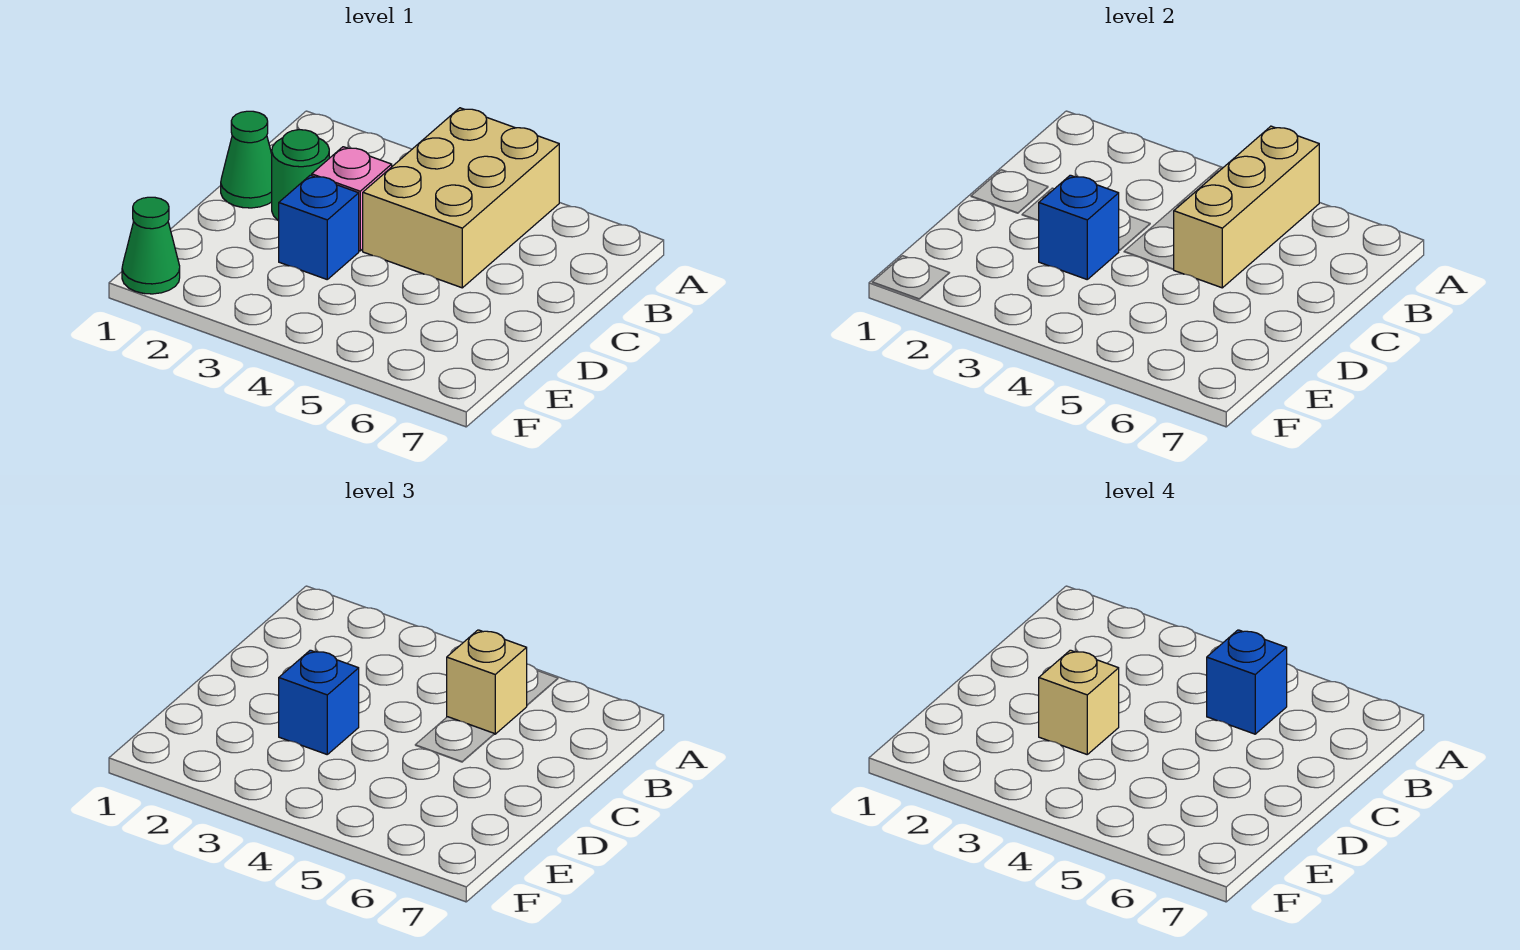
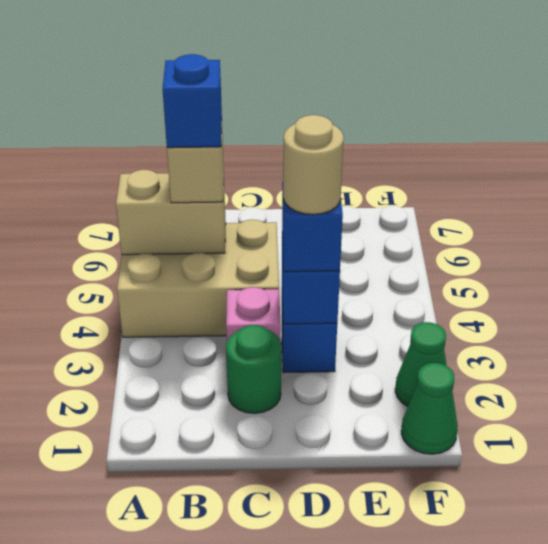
tan brick A5:C5 level 2 -> tan brick A5:B5 level 2
green cone C1 level 1 -> green cone F2 level 1
tan brick D3 level 4 -> tan round brick D3 level 4

